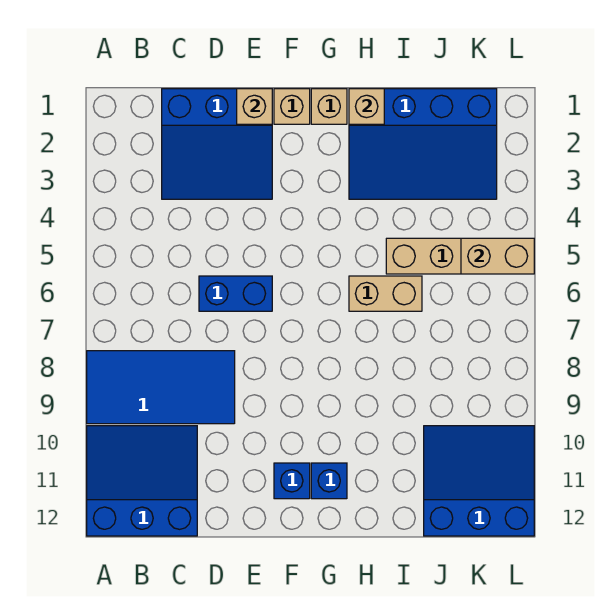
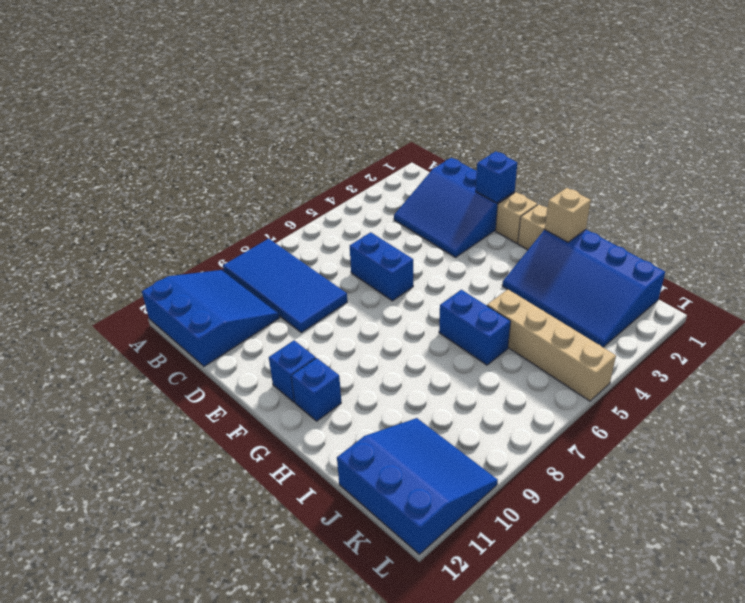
tan brick E1 level 2 -> blue brick E1 level 2
tan brick H6:I6 level 1 -> blue brick H6:I6 level 1
tan brick K5:L5 level 2 -> none

